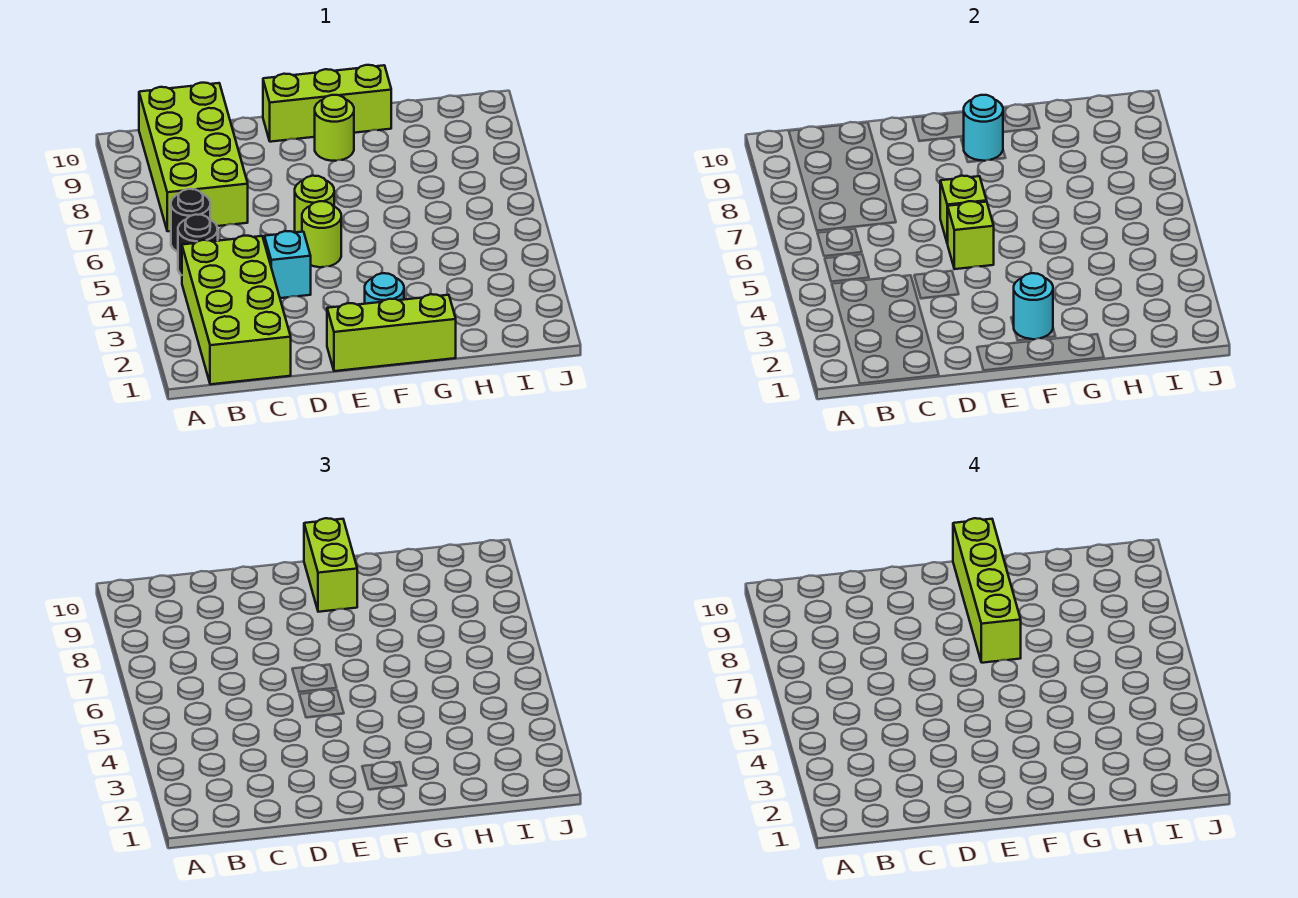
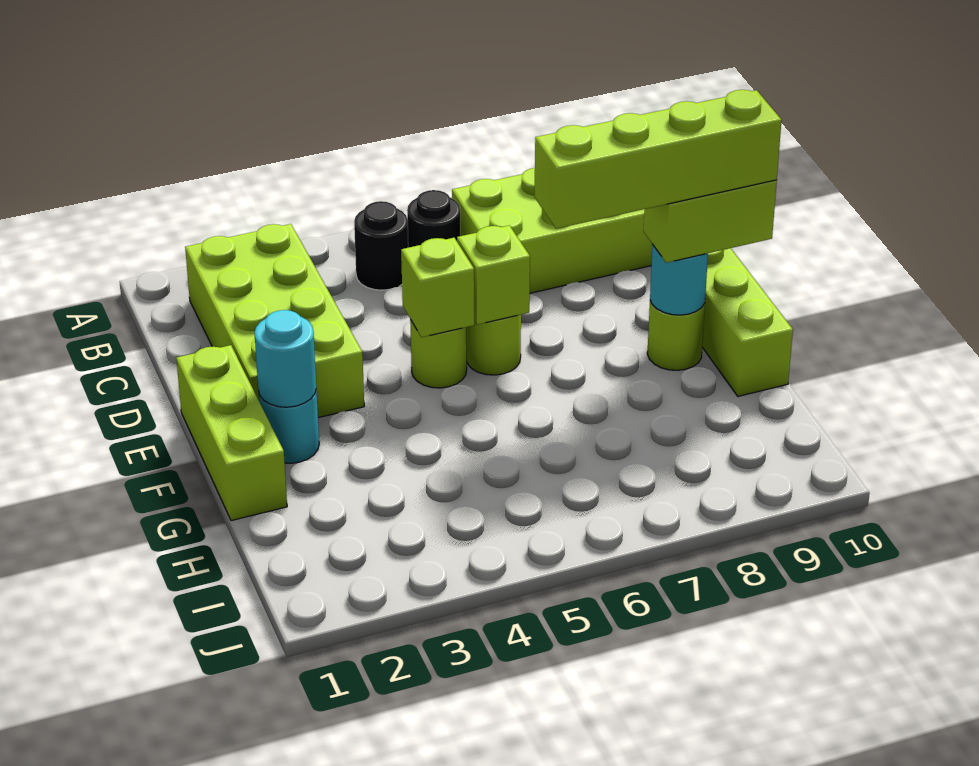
lime brick B1:C4 level 1 -> lime brick B2:E3 level 1
cyan brick D4 level 1 -> none

